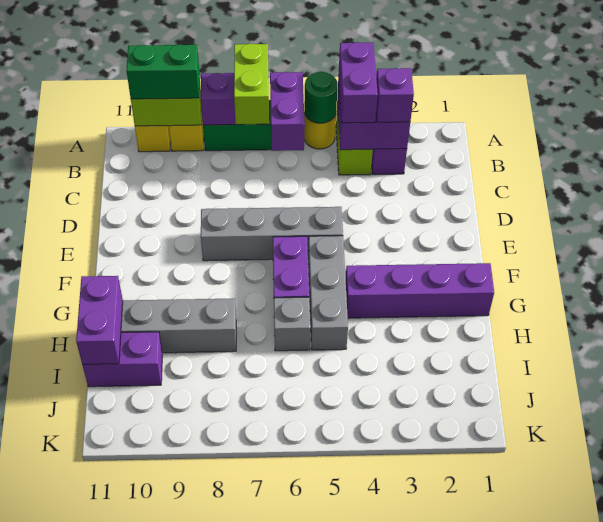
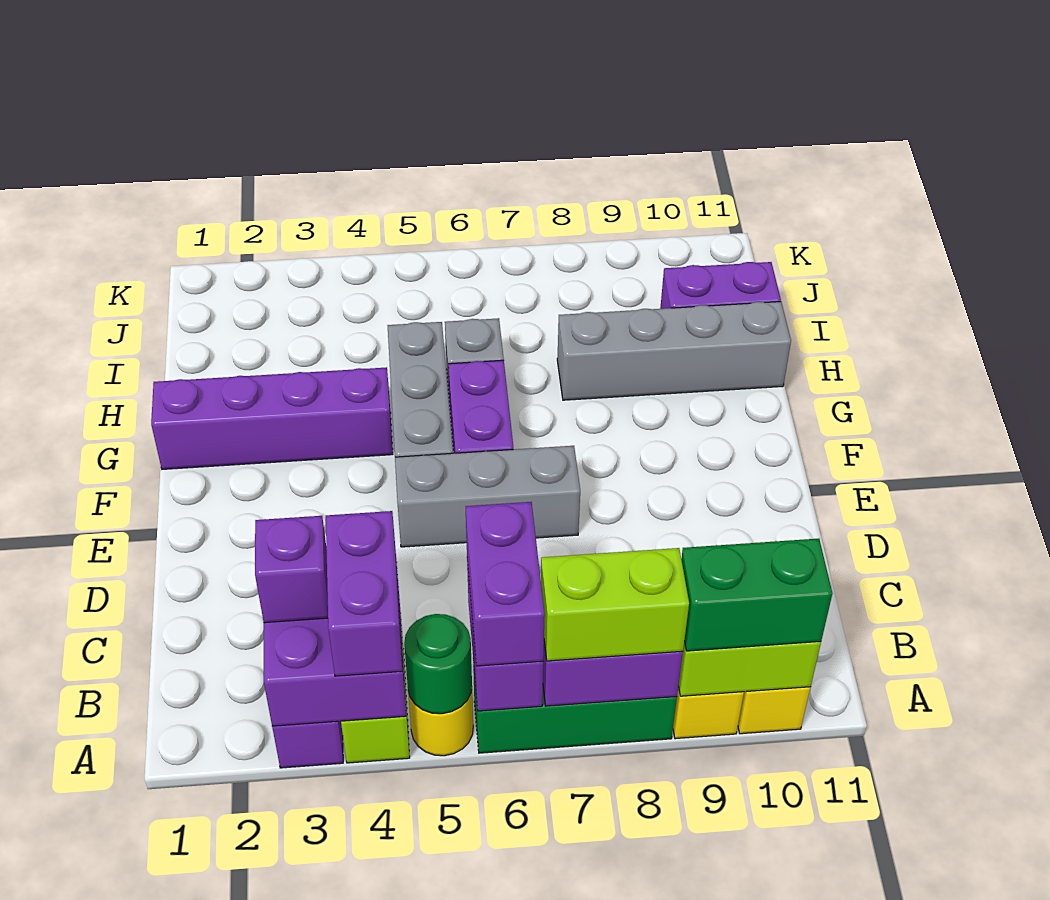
lime brick A7:B7 level 3 -> lime brick A7:A8 level 3
grey brick E5:E8 level 1 -> grey brick E5:E7 level 1
purple brick H11:I11 level 2 -> purple brick A6:B6 level 3

